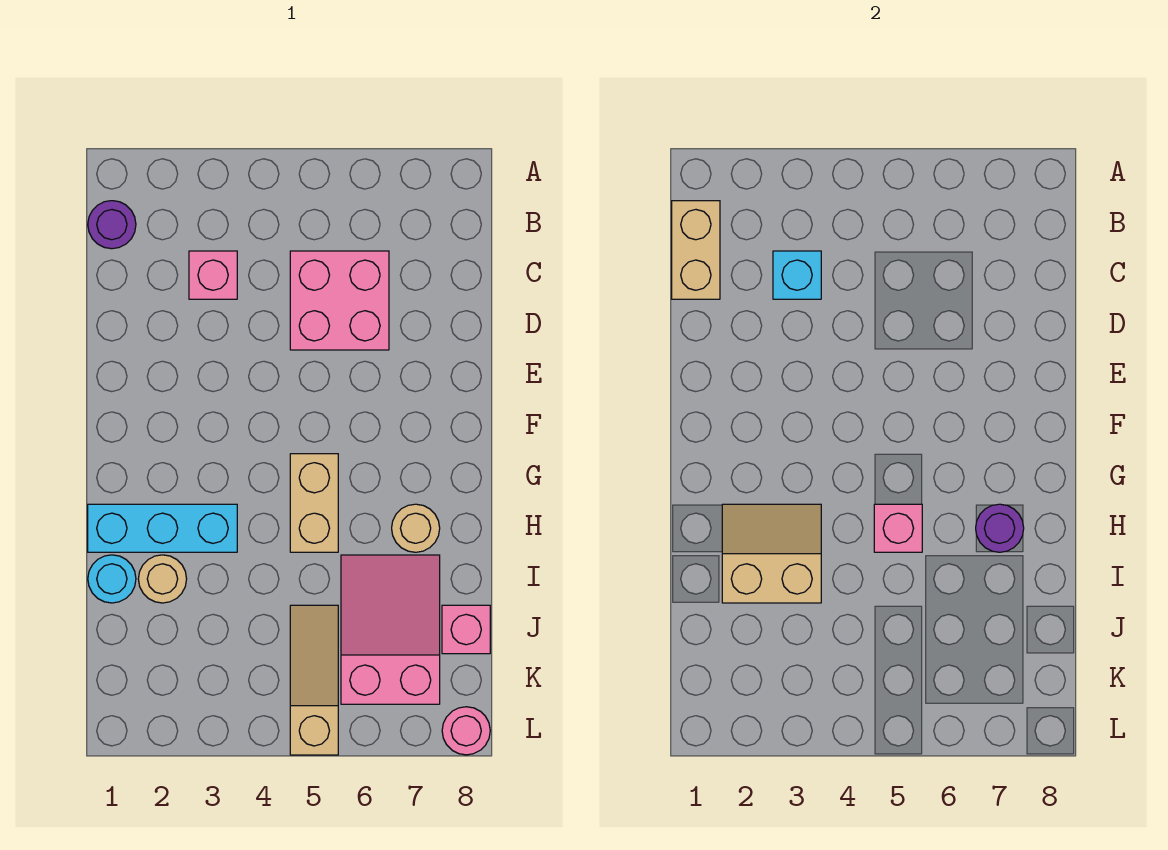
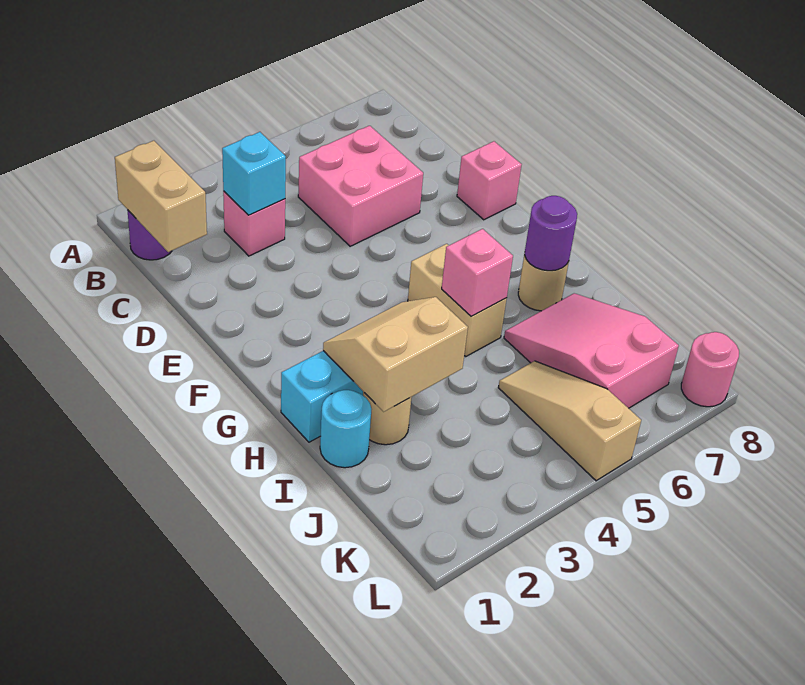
pink brick J8 level 1 -> pink brick E8 level 1

